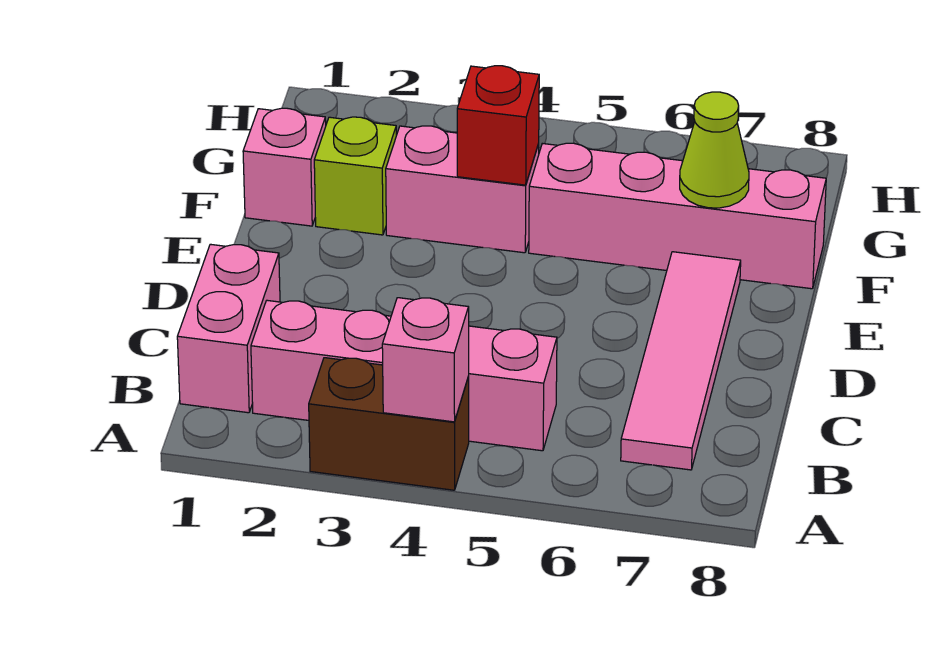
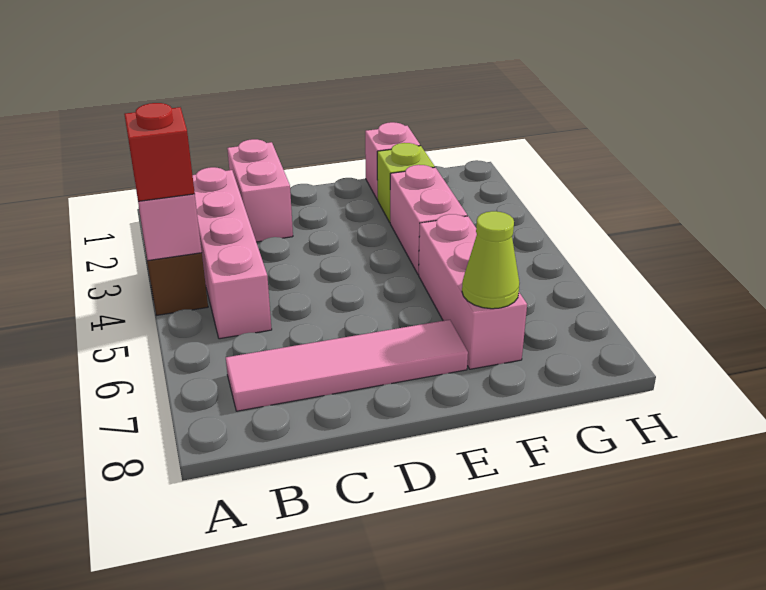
pink brick B1:C1 level 1 -> pink brick C1:C2 level 1
red brick F4 level 2 -> red brick A4 level 3
pink brick F5:F8 level 1 -> pink brick F5:F7 level 1

